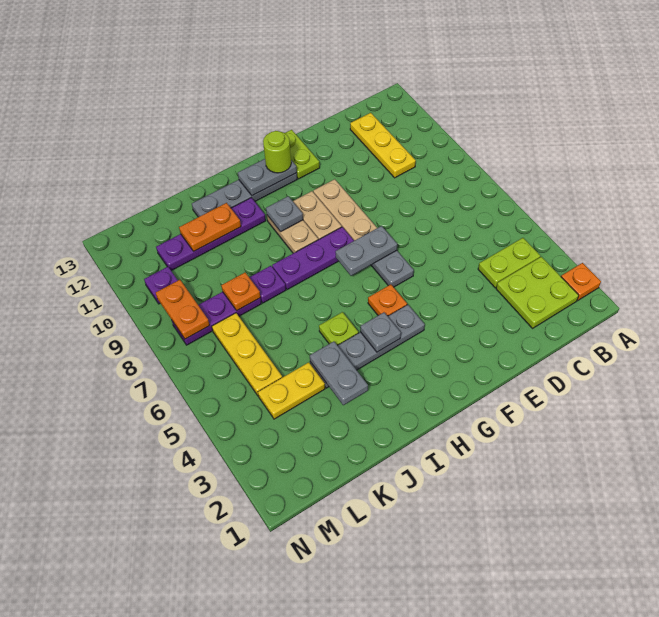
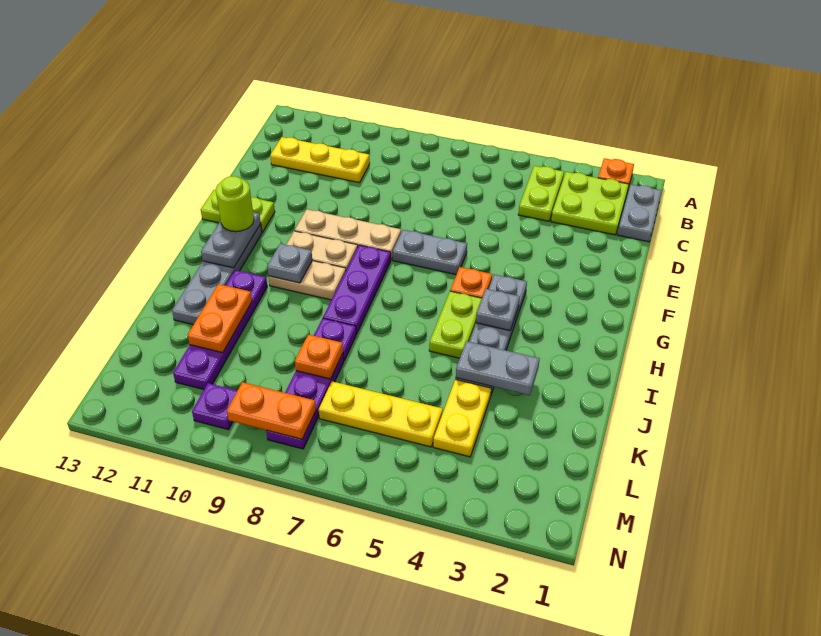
grey plate F7:G7 level 2 -> grey plate B1:C1 level 1
lime plate I5 level 1 -> lime plate H5:I5 level 1

